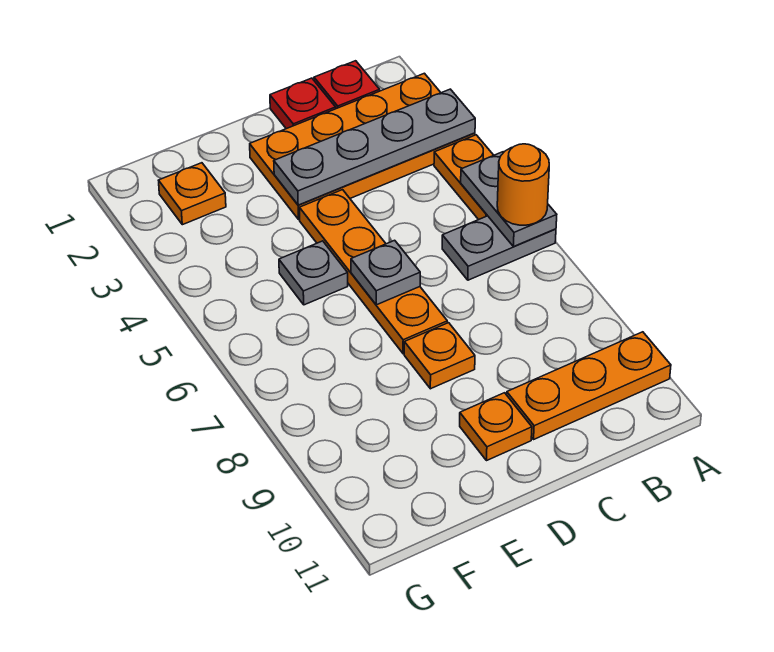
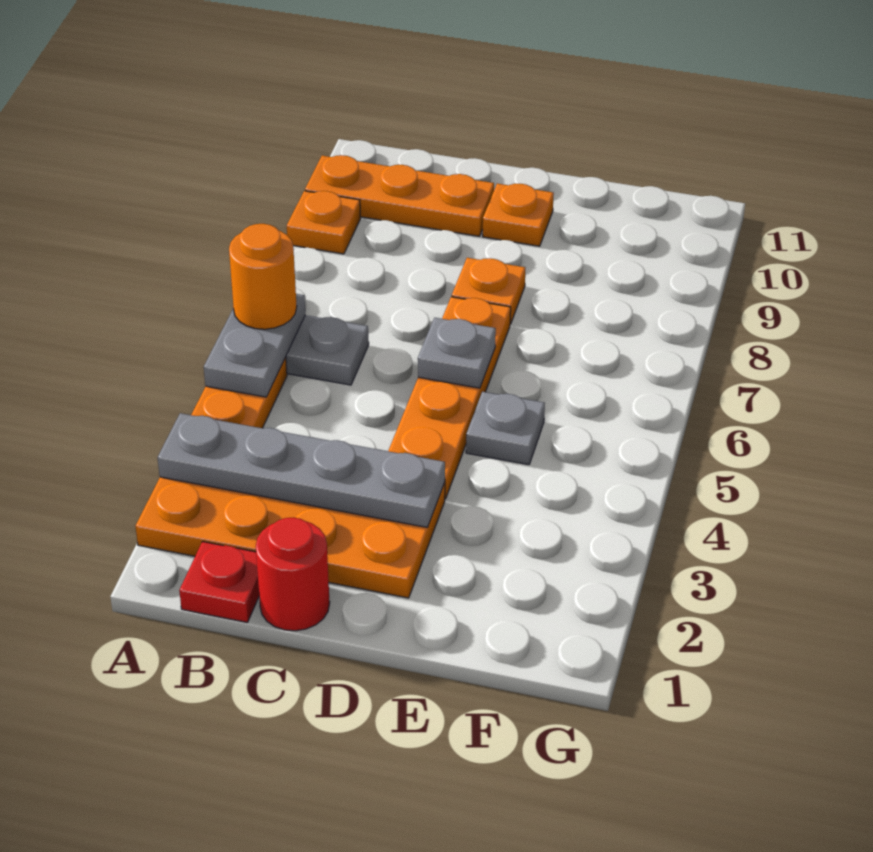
red plate C1 level 1 -> red round brick C1 level 1
orange plate F2 level 1 -> orange plate A9 level 1

